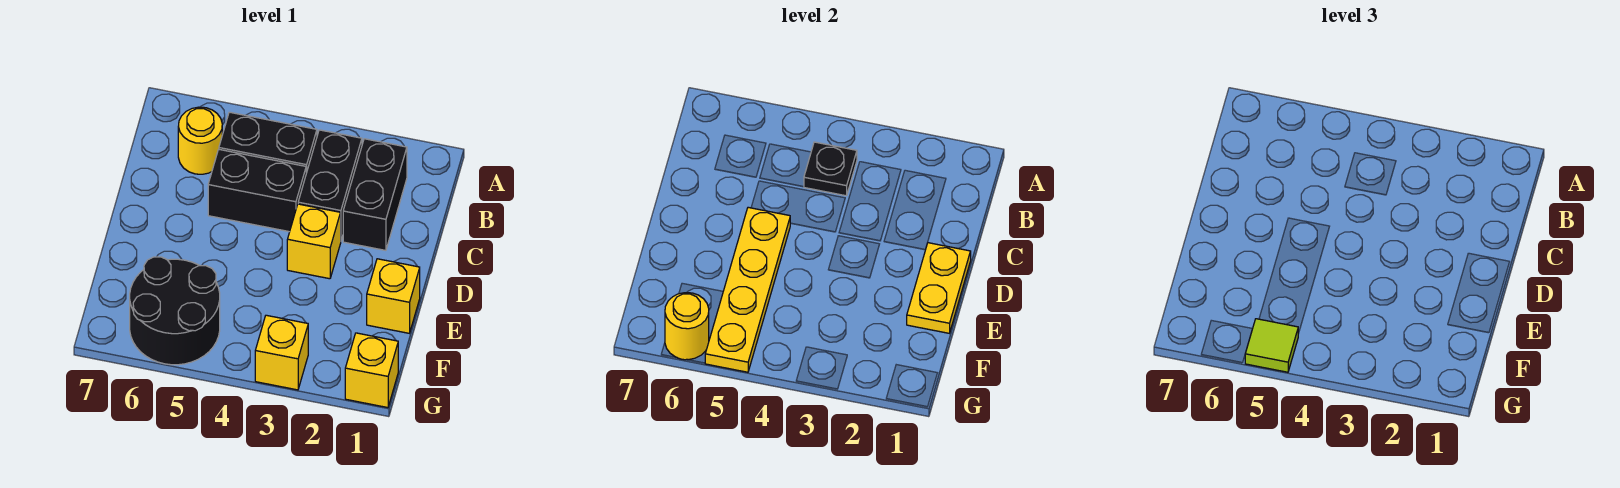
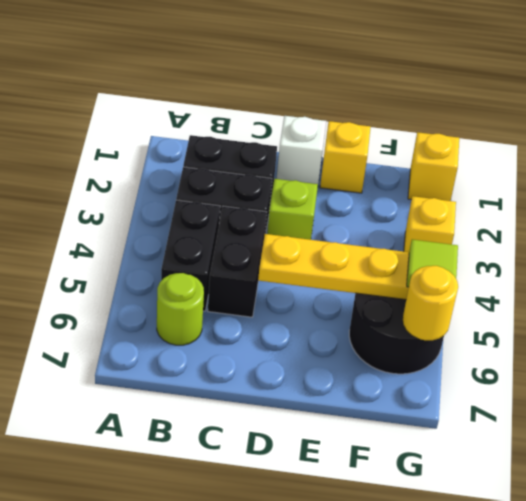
black plate B4 level 2 -> none
yellow round brick B6 level 1 -> lime round brick B6 level 1
none -> white brick D1 level 1
yellow plate D1:E1 level 2 -> none
yellow brick D3 level 1 -> lime brick D3 level 1

